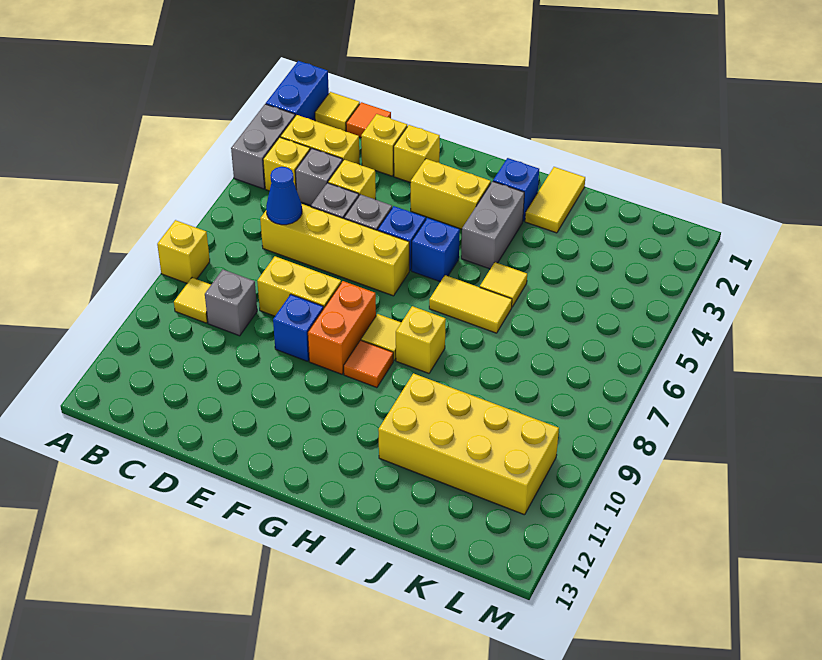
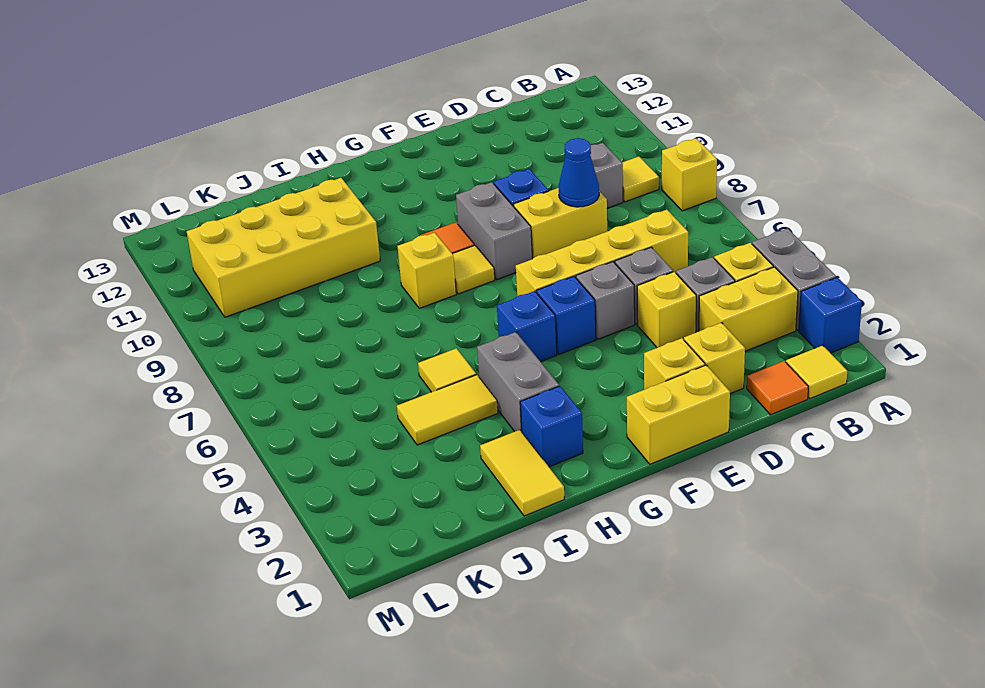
blue brick A1:A2 level 1 -> blue brick A2 level 1
blue cone C6 level 2 -> blue cone D8 level 2
yellow brick F3:G3 level 1 -> yellow brick E1:F1 level 1
orange brick F8:F9 level 1 -> grey brick F8:F9 level 1
yellow tile H6:I6 level 1 -> yellow tile I4:J4 level 1

